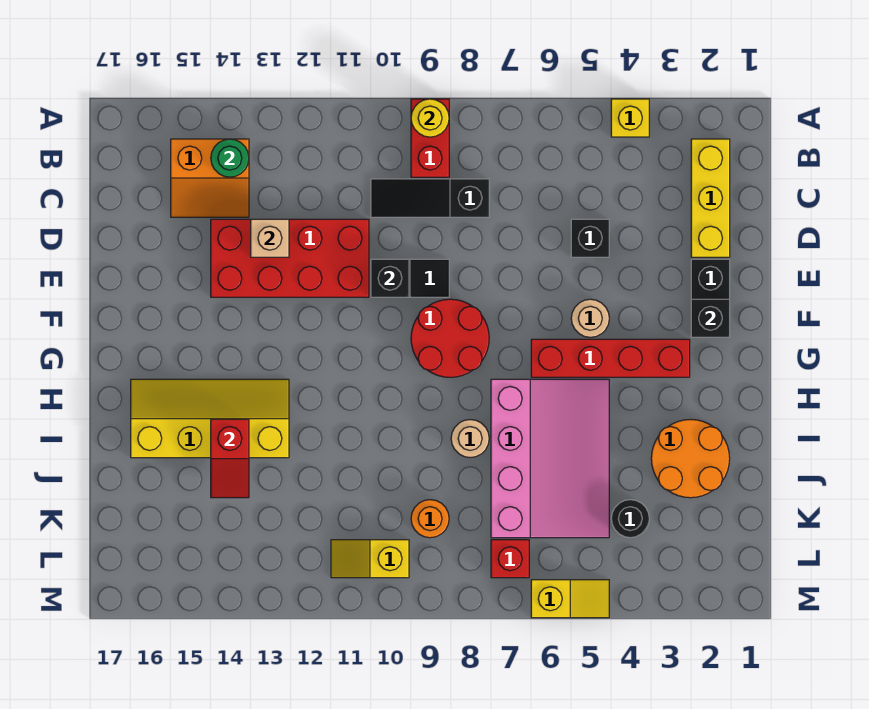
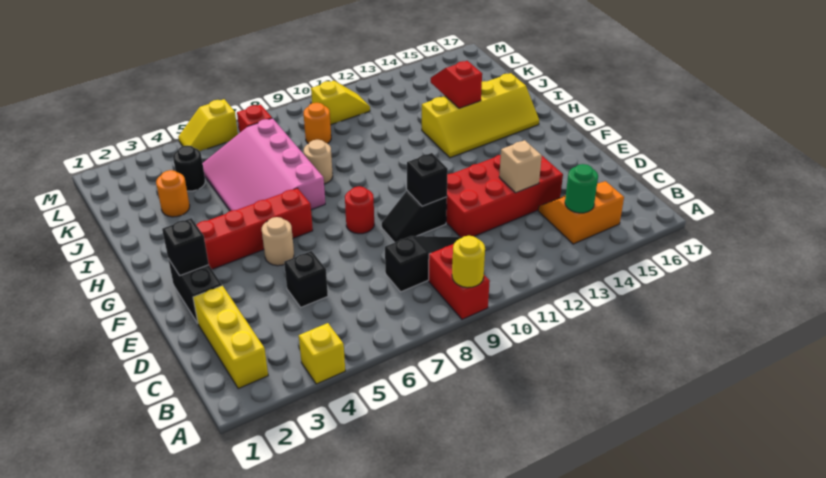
red round brick F8:G9 level 1 -> red round brick F8 level 1
orange round brick I2:J3 level 1 -> orange round brick J3 level 1

